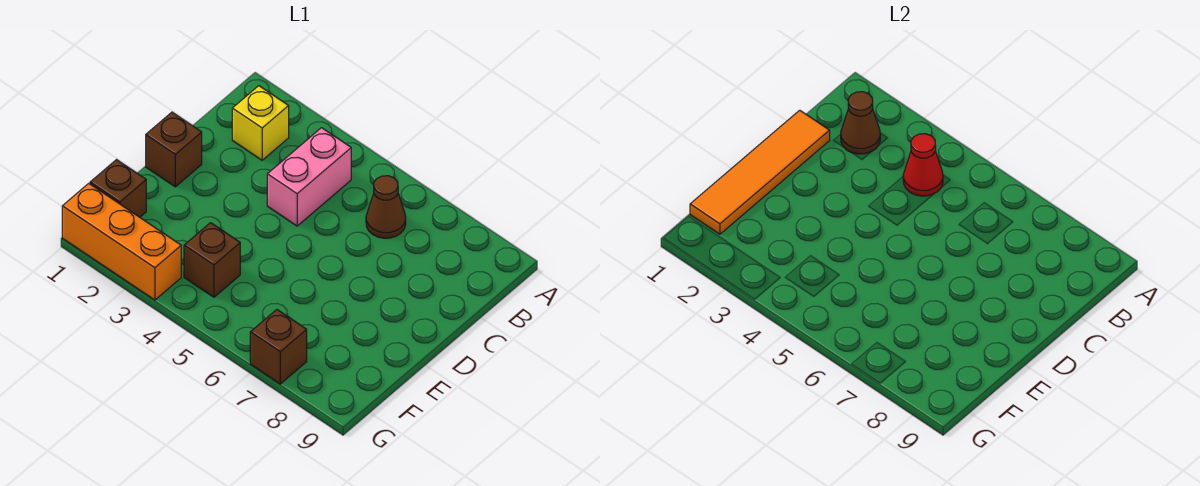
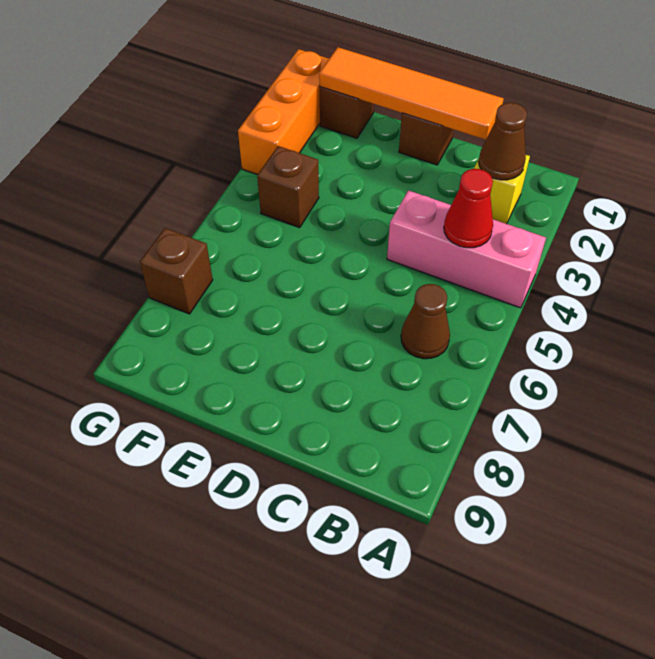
pink brick B4:C4 level 1 -> pink brick A4:C4 level 1

